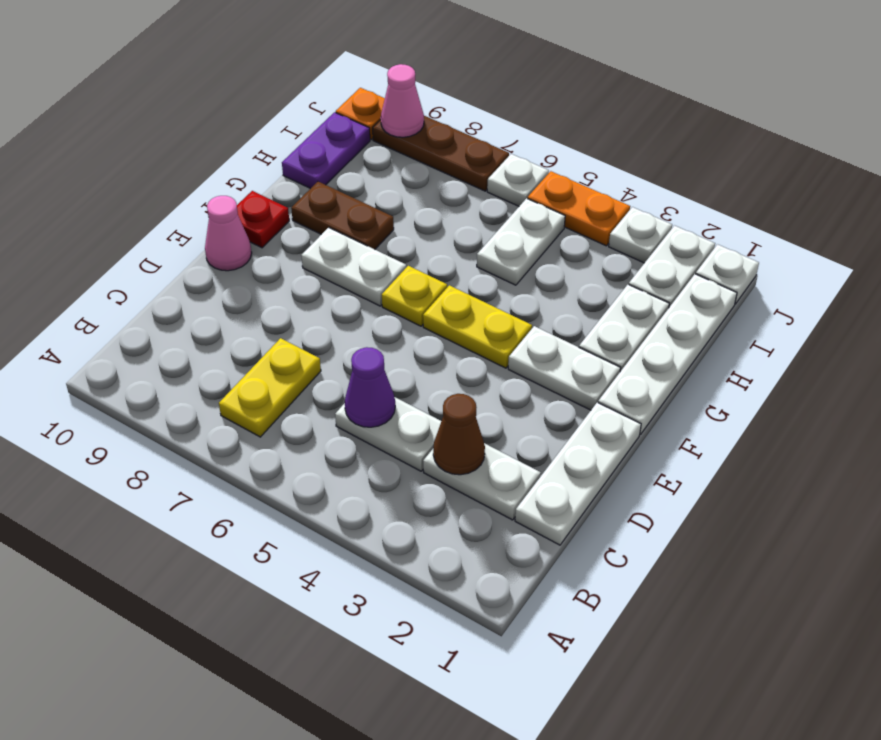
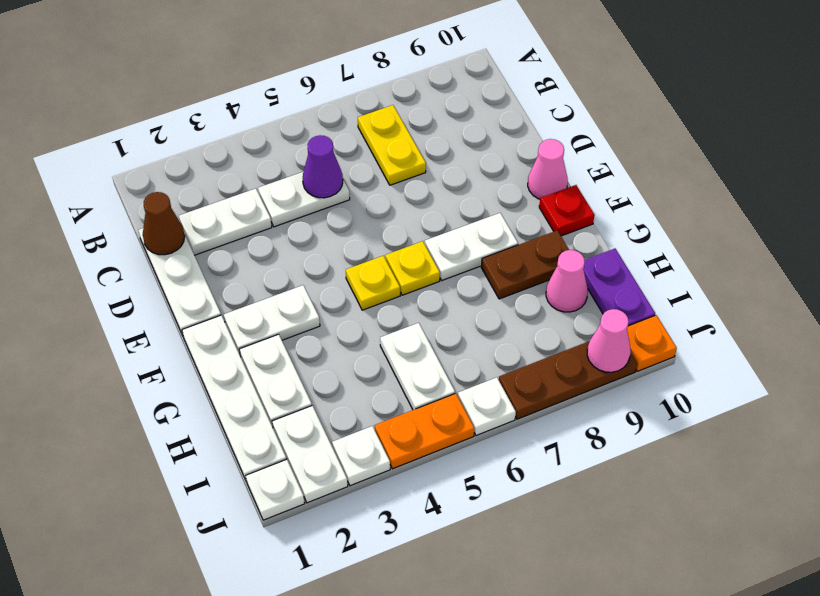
brown cone C3 level 2 -> brown cone C1 level 2
yellow plate F4:F5 level 1 -> yellow plate F5 level 1
none -> pink cone H9 level 1

